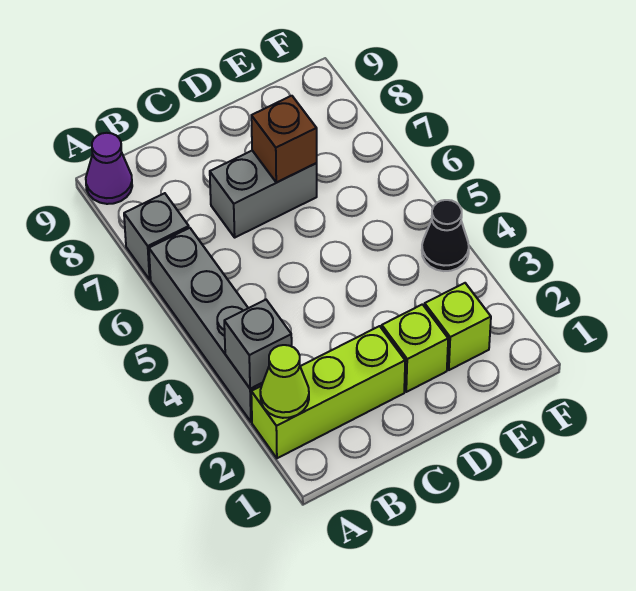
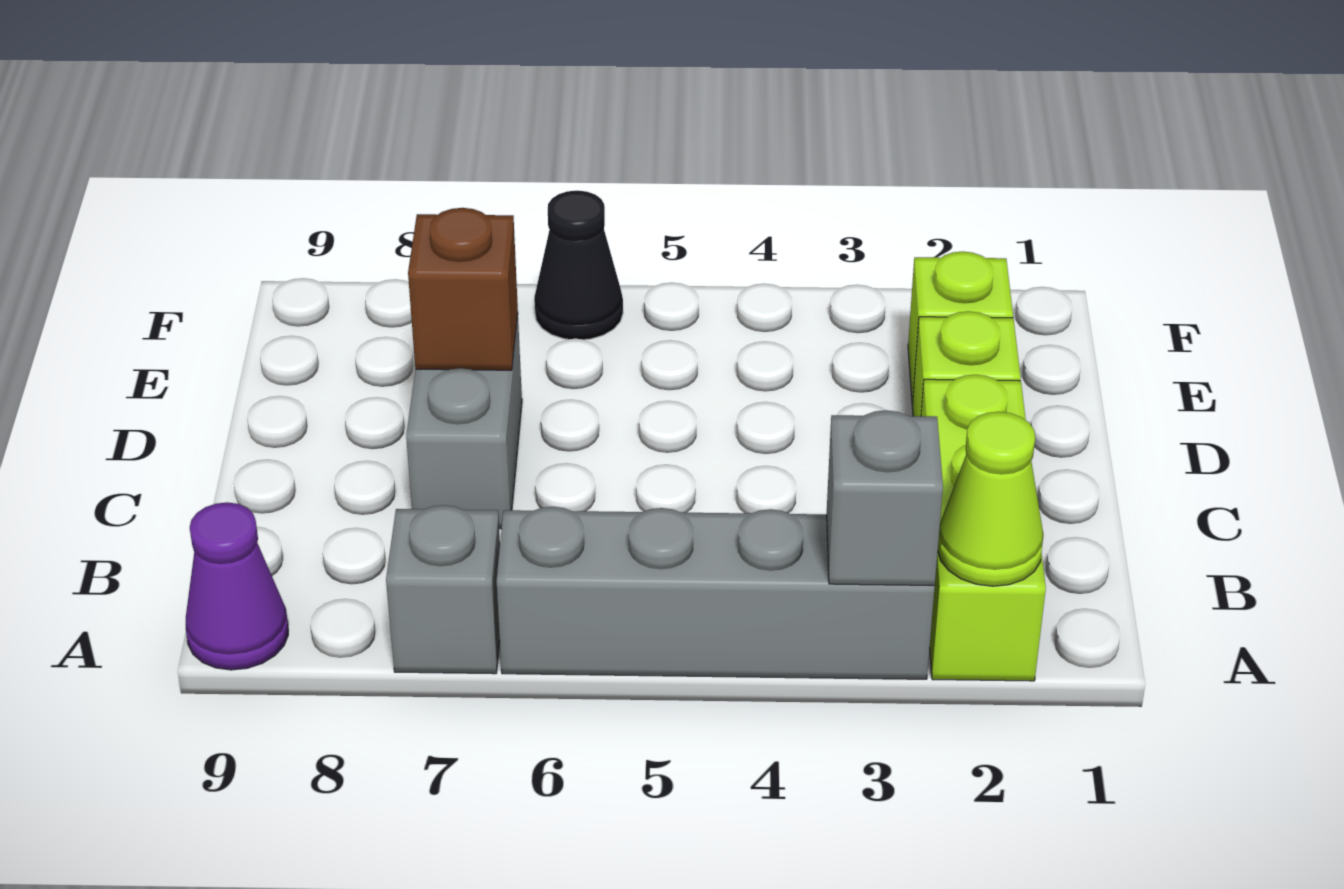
black cone F4 level 1 -> black cone F6 level 1

